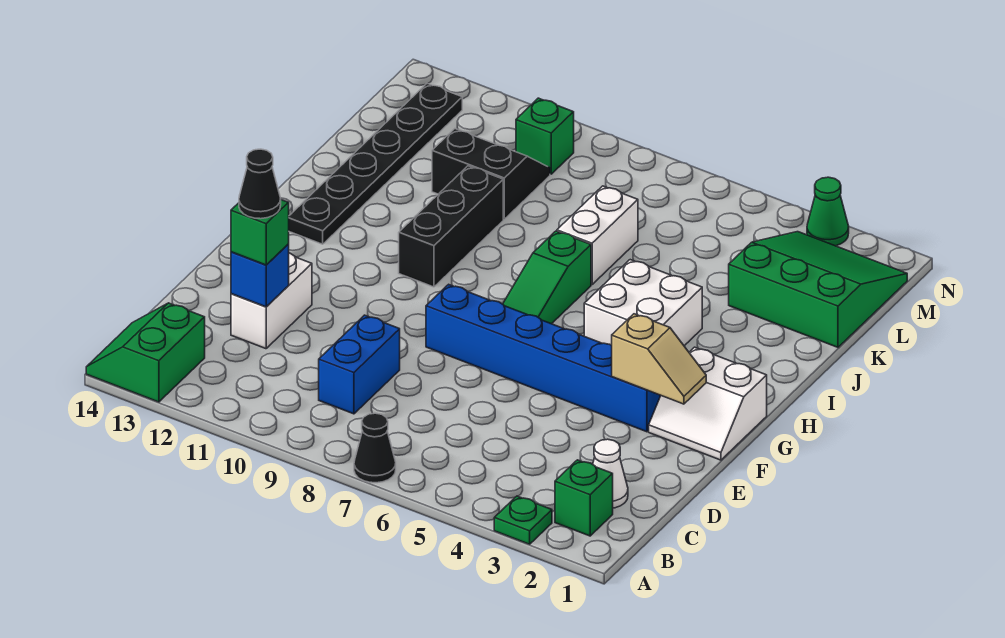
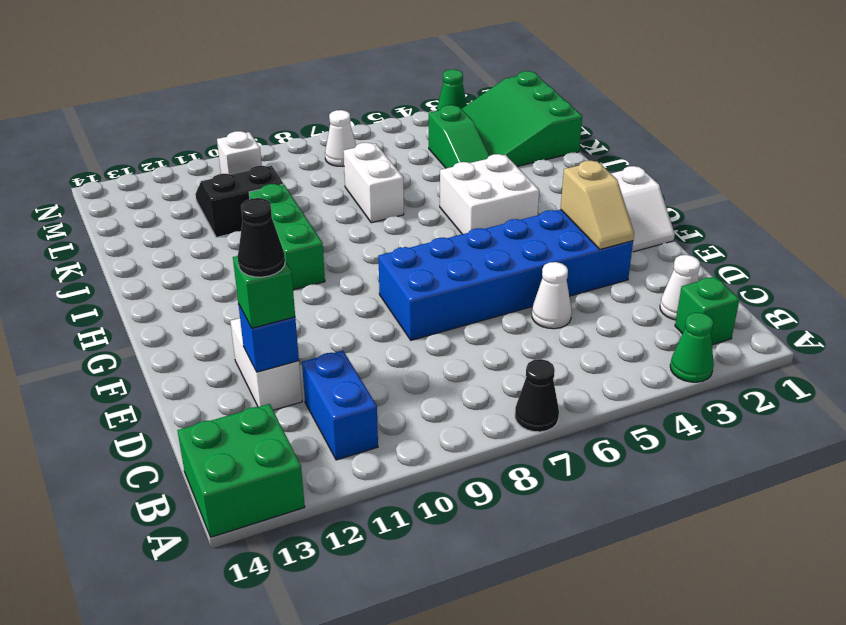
green plate A3 level 1 -> green cone A3 level 1
green slope A13:B14 level 1 top 13 -> green brick A13:B14 level 1
blue brick C9:D9 level 1 -> blue brick B11:C11 level 1
none -> white cone D5 level 1
tan slope F2:F3 level 2 top 3 -> tan slope E3:F3 level 2 top F
blue brick F3:F8 level 1 -> blue brick E3:F8 level 1
green slope G7:I7 level 1 top I -> green slope J4:L4 level 1 top L
black brick H10:J10 level 1 -> green brick H10:J10 level 1
black plate H13:M13 level 1 -> none
green slope K1:M3 level 1 top K -> green slope K1:M3 level 1 top 1
none -> white cone M7 level 1
green brick M10 level 1 -> white brick M10 level 1

